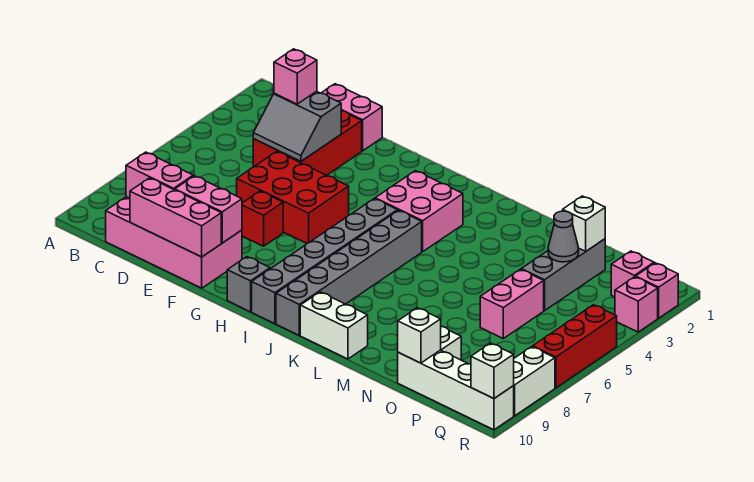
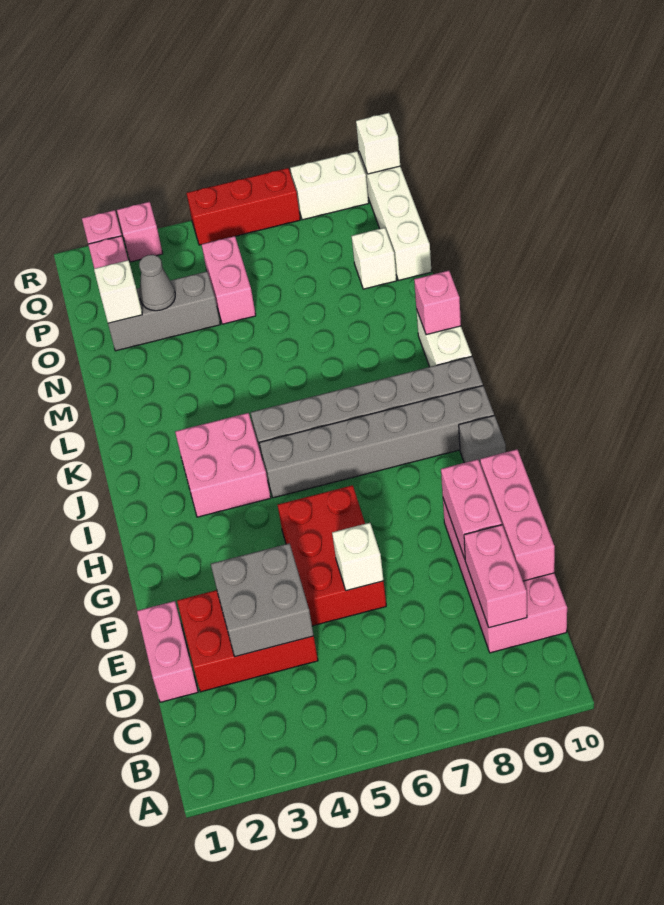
grey slope D3:E4 level 2 top 3 -> grey brick D3:E4 level 2
pink brick D3 level 3 -> pink brick L10 level 2
red brick F7 level 1 -> none
pink brick O5:O6 level 1 -> pink brick O5:P5 level 1
white brick O10 level 2 -> white brick E6 level 2

